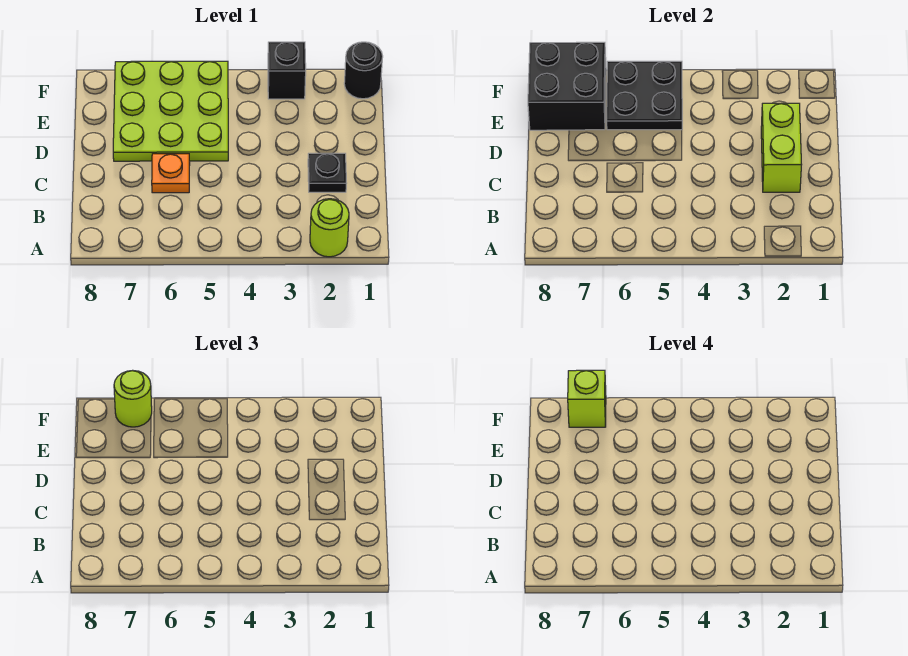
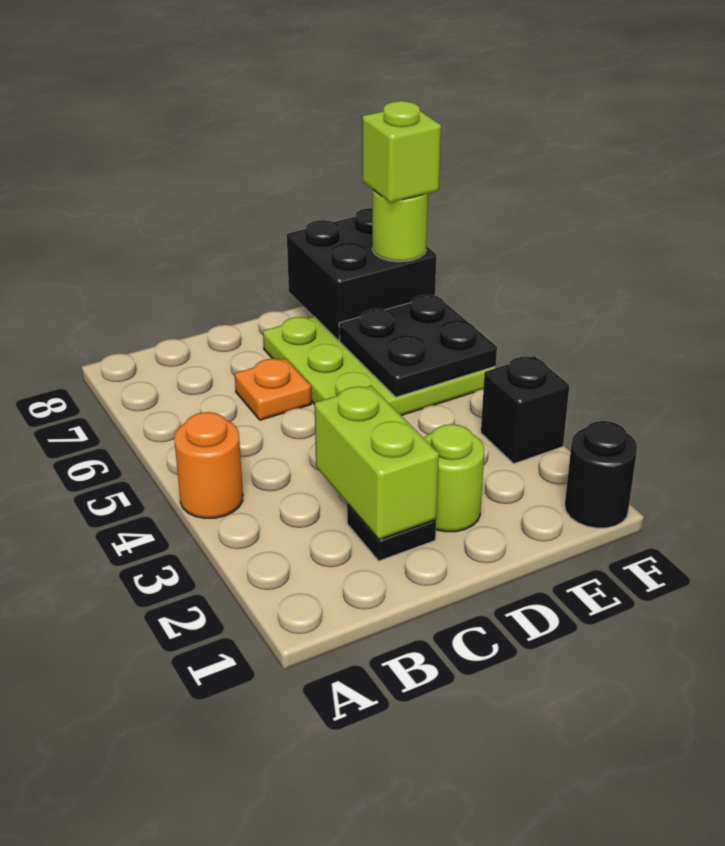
lime round brick A2 level 1 -> lime round brick D2 level 1
none -> orange round brick A4 level 1
lime brick C2:D2 level 2 -> lime brick C2:C3 level 2

